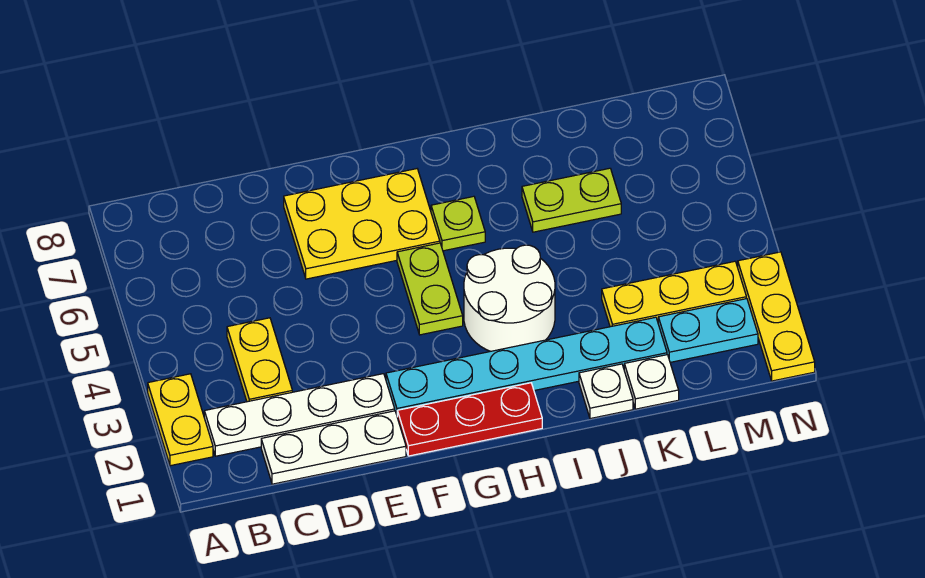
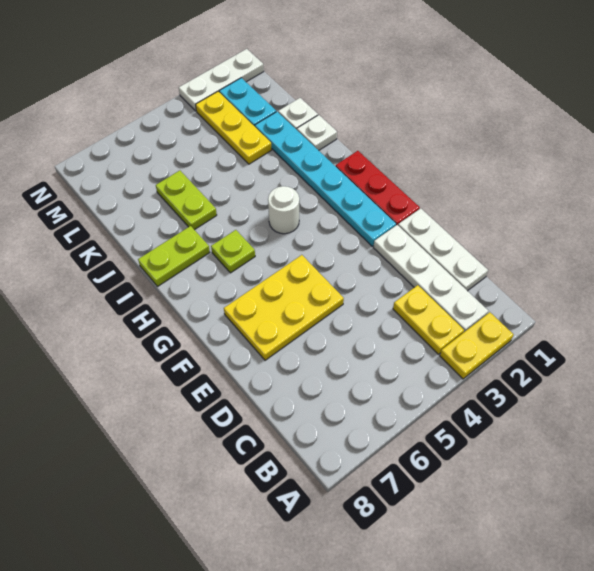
yellow plate C3:C4 level 1 -> yellow plate B3:C3 level 1
yellow plate E6:G7 level 1 -> yellow plate E5:F7 level 1
lime plate G4:G5 level 1 -> lime plate I7:I8 level 1
white round brick H3:I4 level 1 -> white round brick H4 level 1
yellow plate N1:N3 level 1 -> white plate N1:N3 level 1

